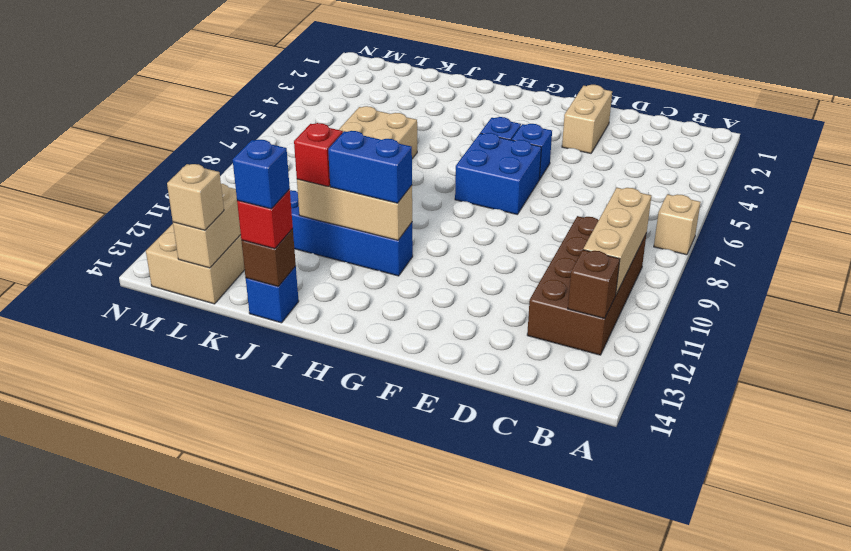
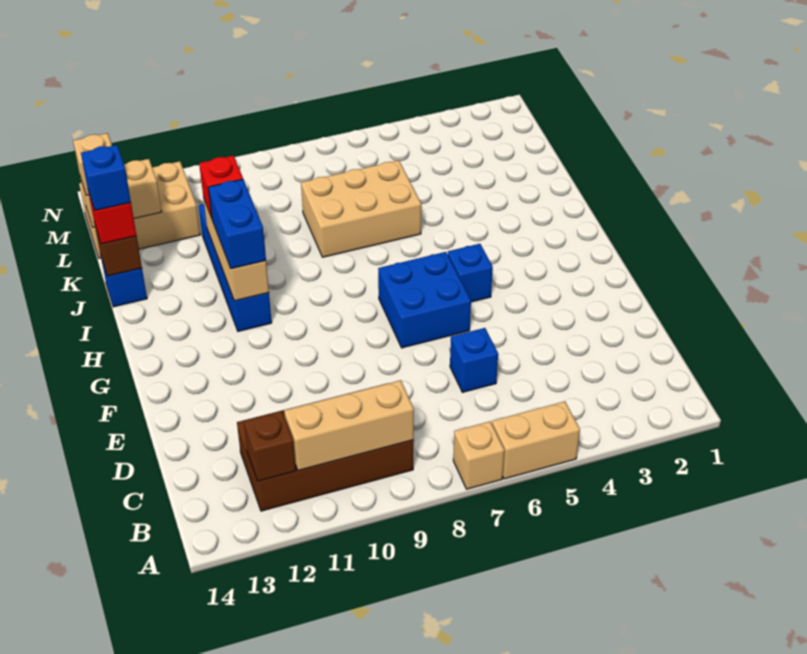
tan brick E2:E3 level 1 -> tan brick A5:A6 level 1
blue brick F5 level 1 -> blue brick D6 level 1

